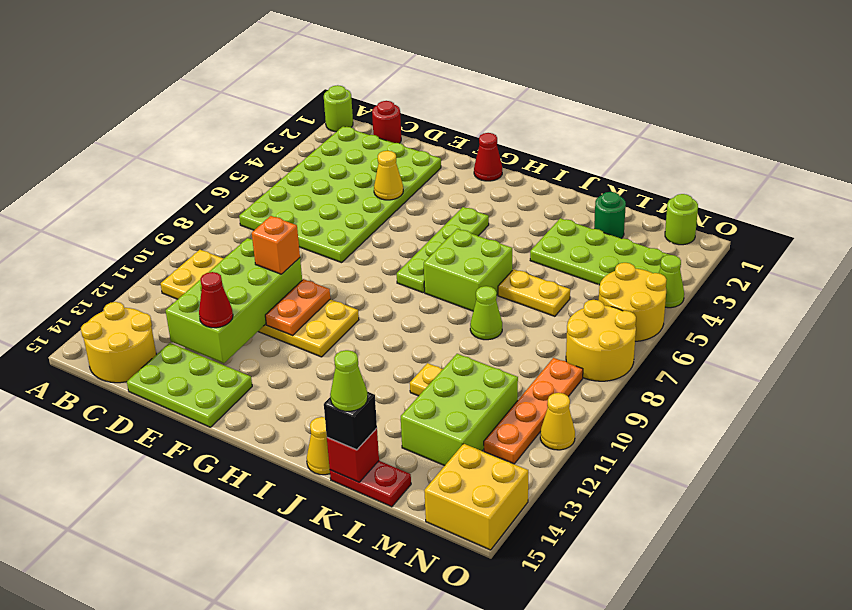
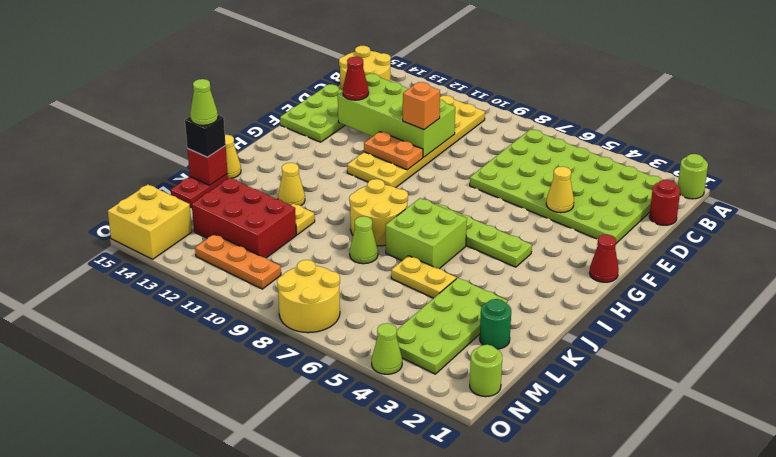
yellow plate K6:L6 level 1 -> yellow plate K5:K6 level 1
lime brick L11:M13 level 1 -> red brick L11:M13 level 1
yellow round brick N5:O6 level 1 -> yellow round brick I8:J9 level 1
orange plate N9:N12 level 1 -> orange plate N10:N12 level 1
yellow cone O11 level 1 -> yellow cone J12 level 1

